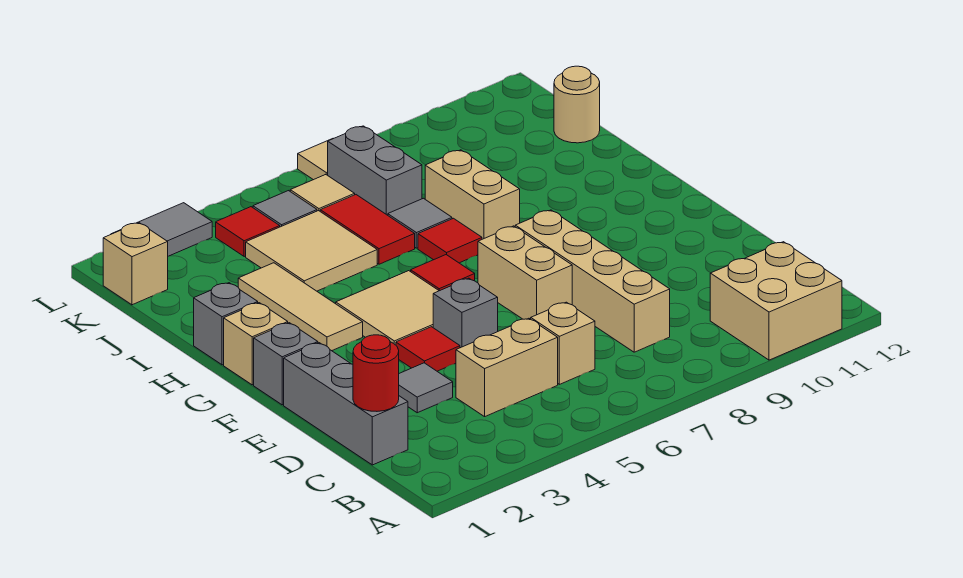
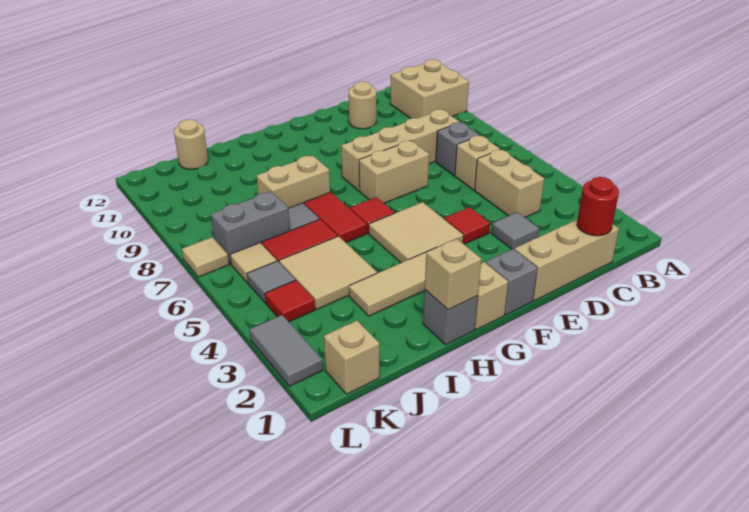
grey brick C1:E1 level 1 -> tan brick C1:E1 level 1
none -> tan round brick D11 level 1
grey brick E5 level 1 -> grey brick C7 level 1
none -> tan brick H1 level 2
red tile H7 level 1 -> red tile H6:H7 level 1

